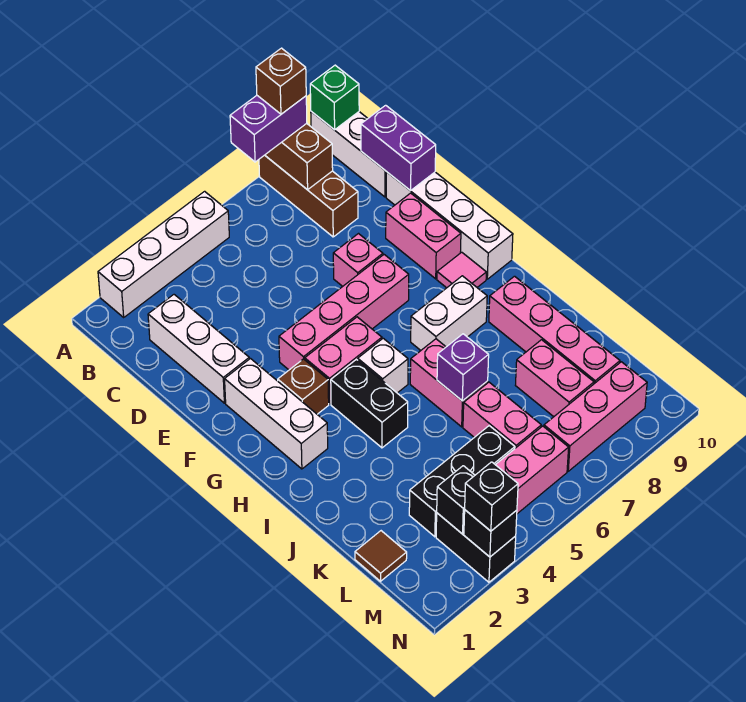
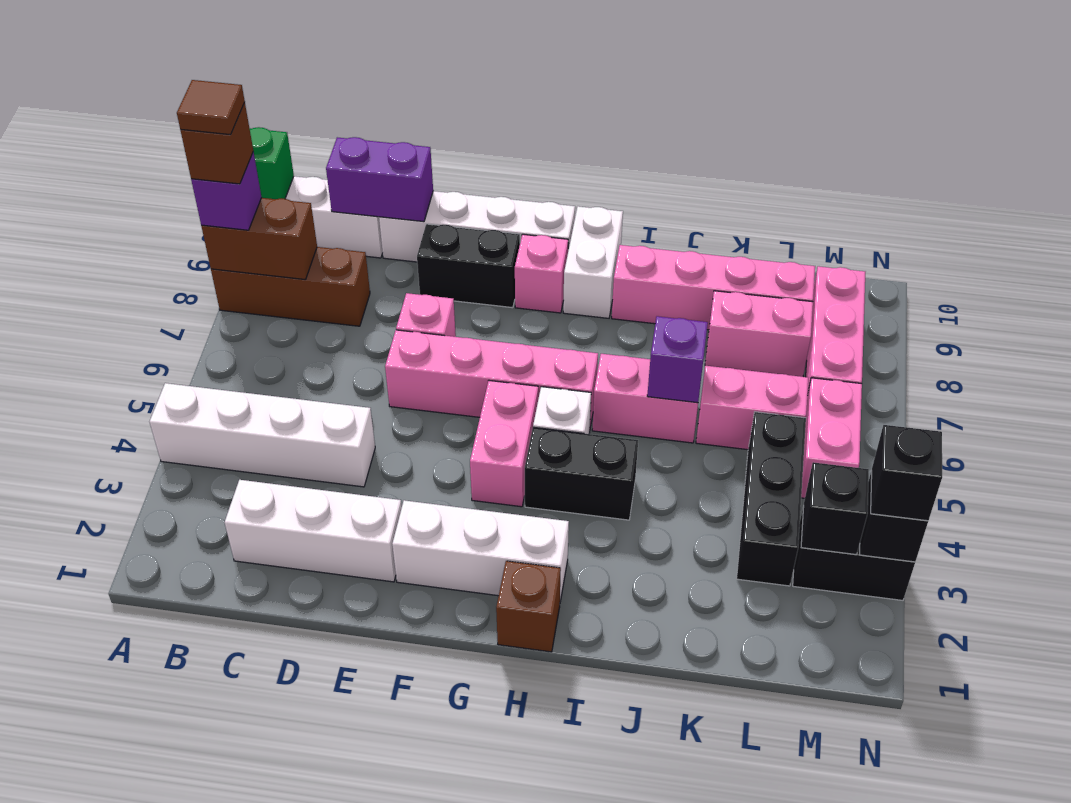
white brick A2:A5 level 1 -> white brick A4:D4 level 1
purple brick A7:A8 level 3 -> purple brick A8 level 3
pink brick E9:F9 level 1 -> black brick E9:F9 level 1
pink brick F4:F7 level 1 -> pink brick E6:H6 level 1
brown brick G3 level 1 -> brown brick H1 level 1
pink tile G9 level 1 -> pink brick G9 level 1
white brick H7:H8 level 1 -> white brick H9:H10 level 1
brown tile L1 level 1 -> brown tile A8 level 5

